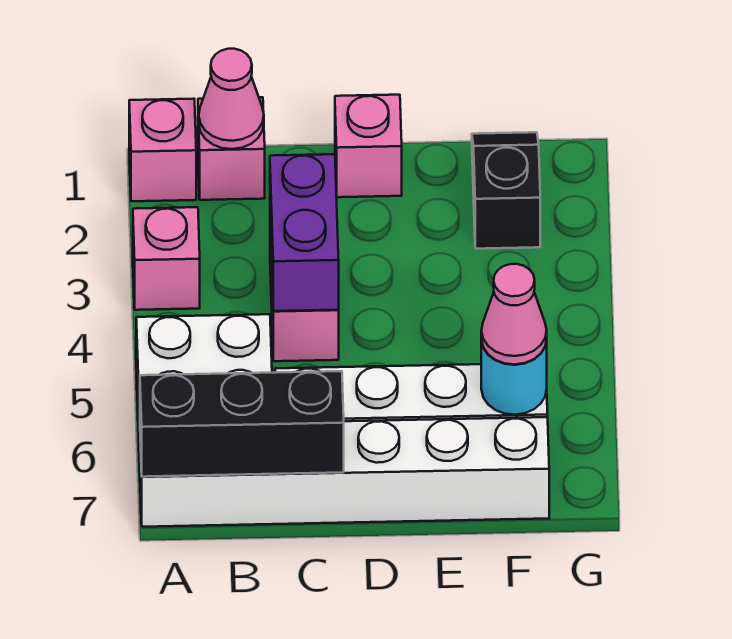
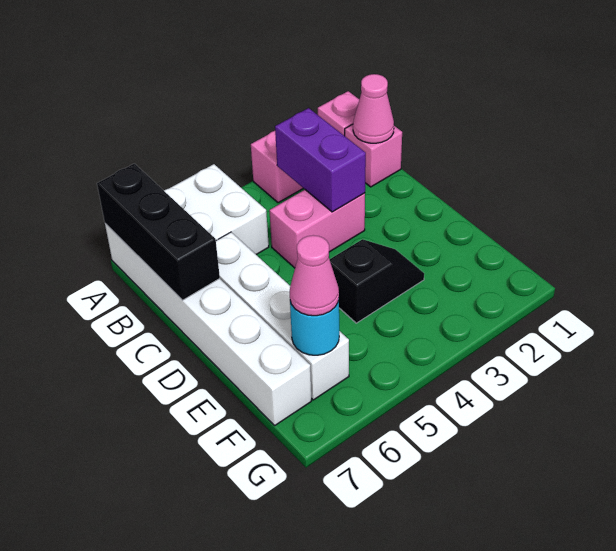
purple brick C3:C4 level 2 -> purple brick B3:C3 level 2
pink brick D1 level 1 -> none
black slope F1:F2 level 1 top 2 -> black slope E3:E4 level 1 top 4

